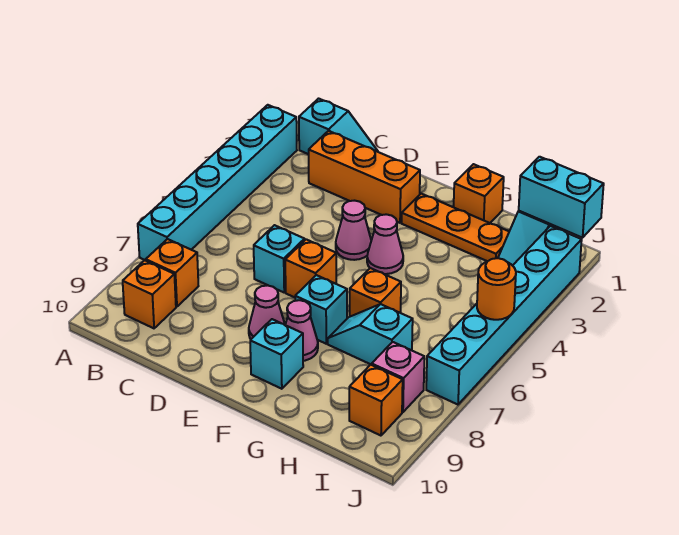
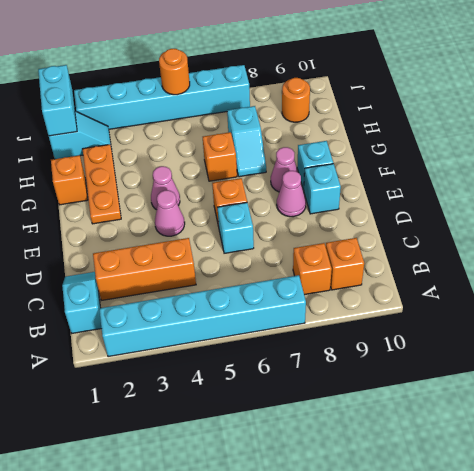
orange brick C2:E2 level 1 -> orange brick C2:C4 level 1
cyan brick F7 level 1 -> cyan brick E9 level 1
pink brick I8 level 1 -> none
orange brick I9 level 1 -> orange round brick I9 level 1

